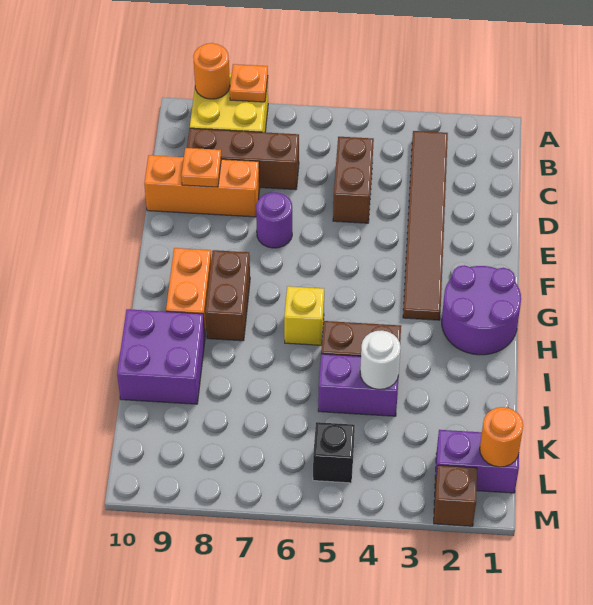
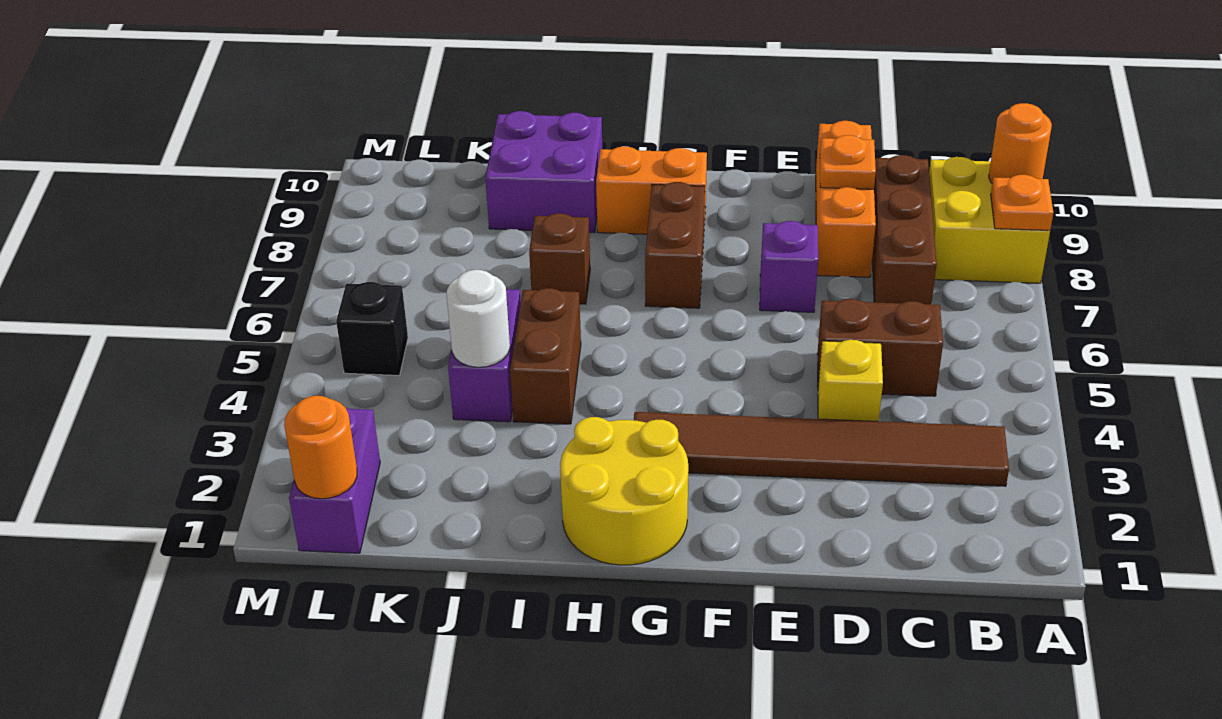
purple round brick E7 level 1 -> purple brick E7 level 1
purple round brick G1:H2 level 1 -> yellow round brick G1:H2 level 1
brown brick G8:H8 level 1 -> brown brick G7:G8 level 1
yellow brick H6 level 1 -> yellow brick D4 level 1
brown brick M2 level 1 -> brown brick I7 level 1

